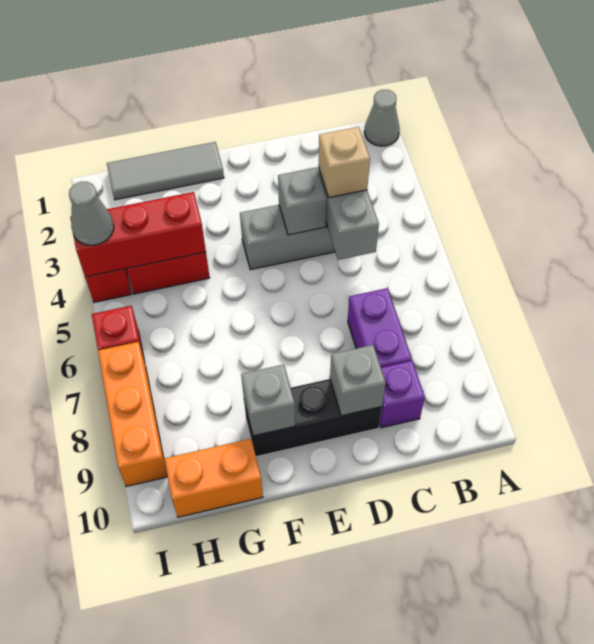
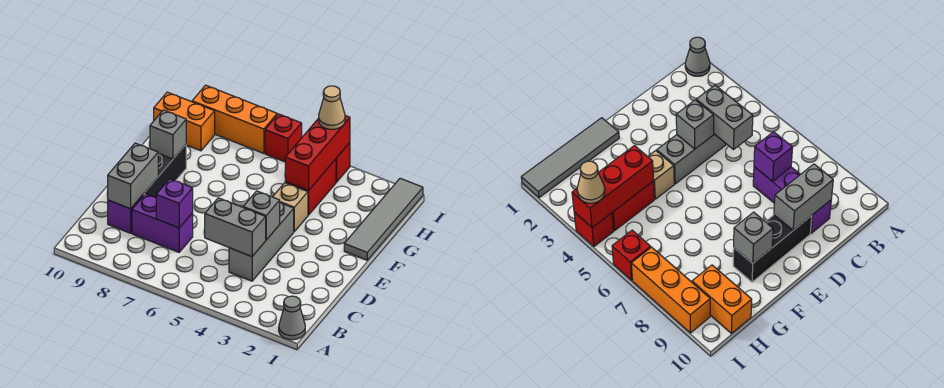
tan brick C4 level 3 -> tan brick F4 level 1
none -> purple brick C7 level 2
grey brick D9 level 2 -> grey brick C9:D9 level 2
grey tile F1:H1 level 1 -> grey tile F1:I1 level 1
orange brick G10:H10 level 1 -> orange brick H9:H10 level 1
grey cone I4 level 3 -> tan cone I4 level 3

